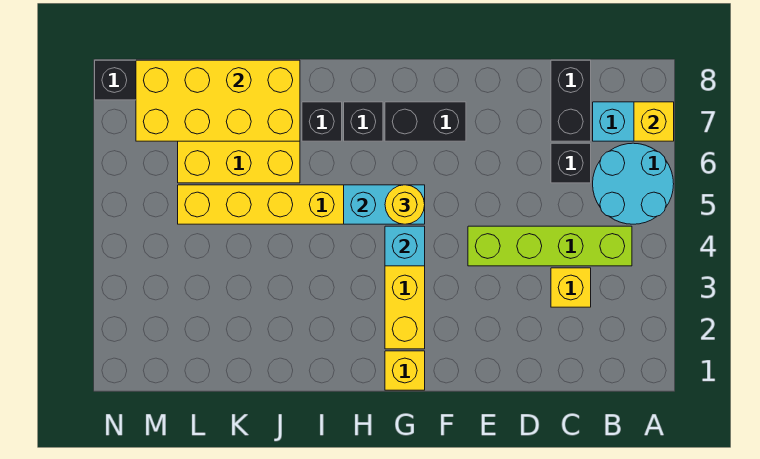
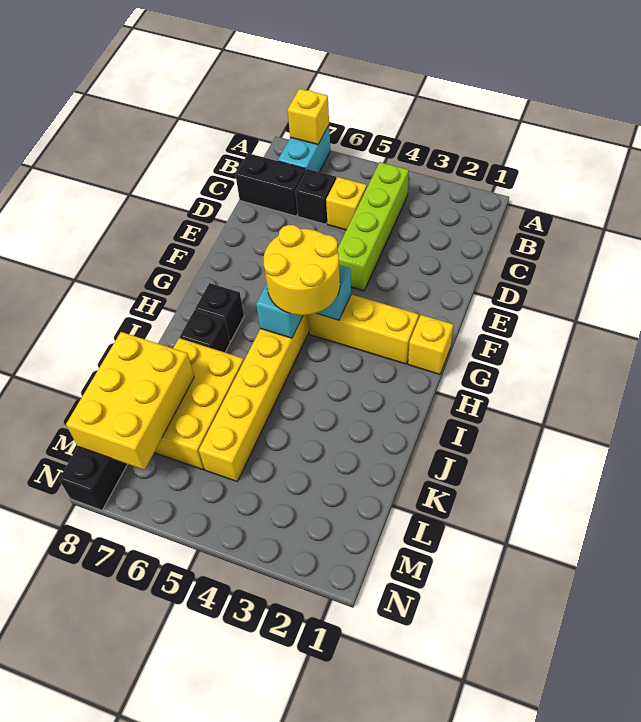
cyan round brick A5:B6 level 1 -> none
yellow brick C3 level 1 -> yellow brick C5 level 1
black brick F7:G7 level 1 -> none
yellow round brick G5 level 3 -> yellow round brick G4:H5 level 3
yellow brick J7:M8 level 2 -> yellow brick K7:M8 level 2

